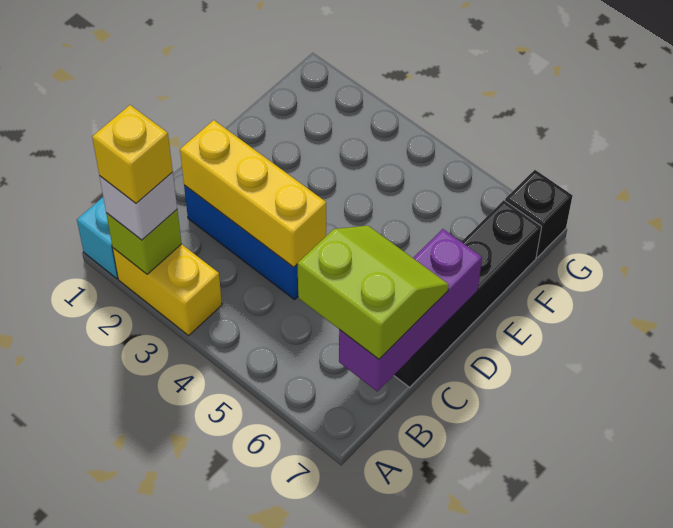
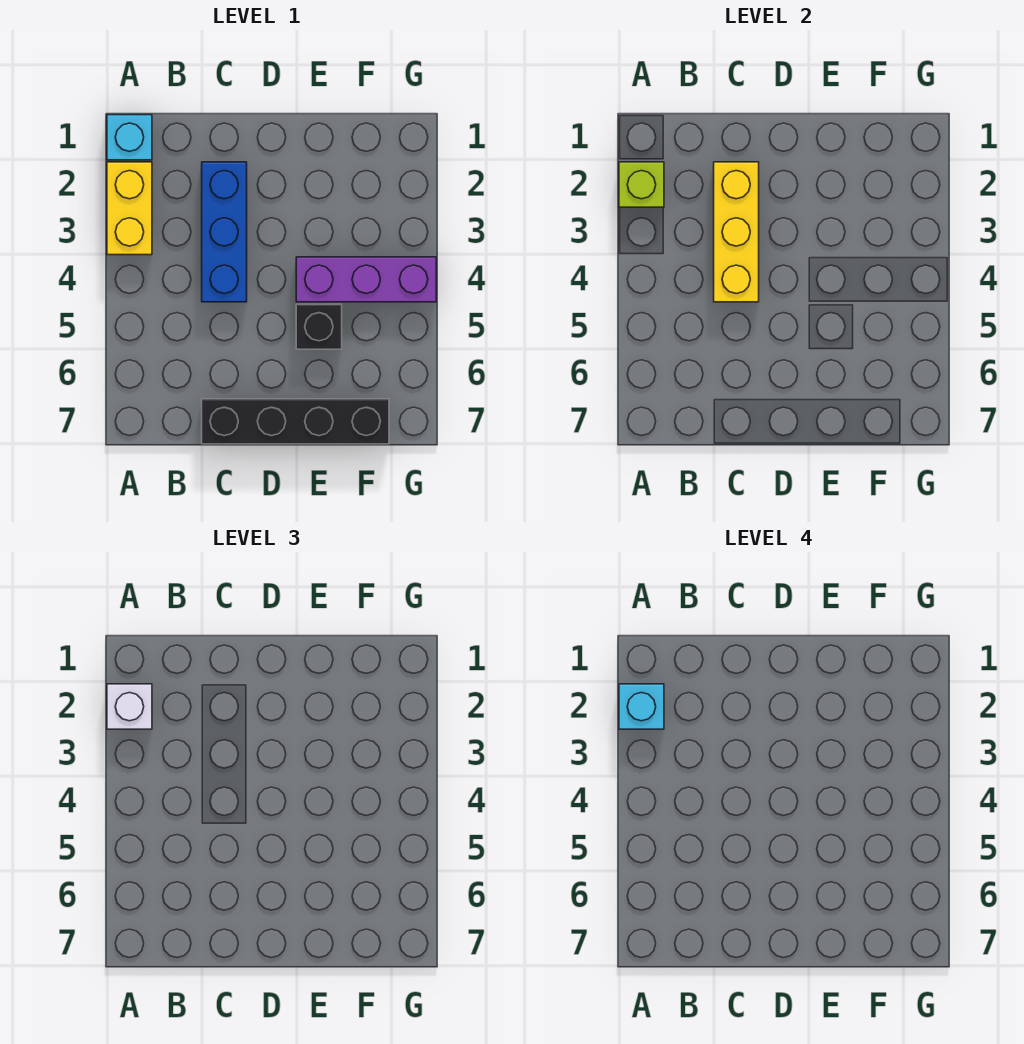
yellow brick A2 level 4 -> cyan brick A2 level 4
lime slope B6:C7 level 3 top B -> none
purple brick B7:D7 level 2 -> purple brick E4:G4 level 1
black brick G7 level 1 -> black brick E5 level 1

